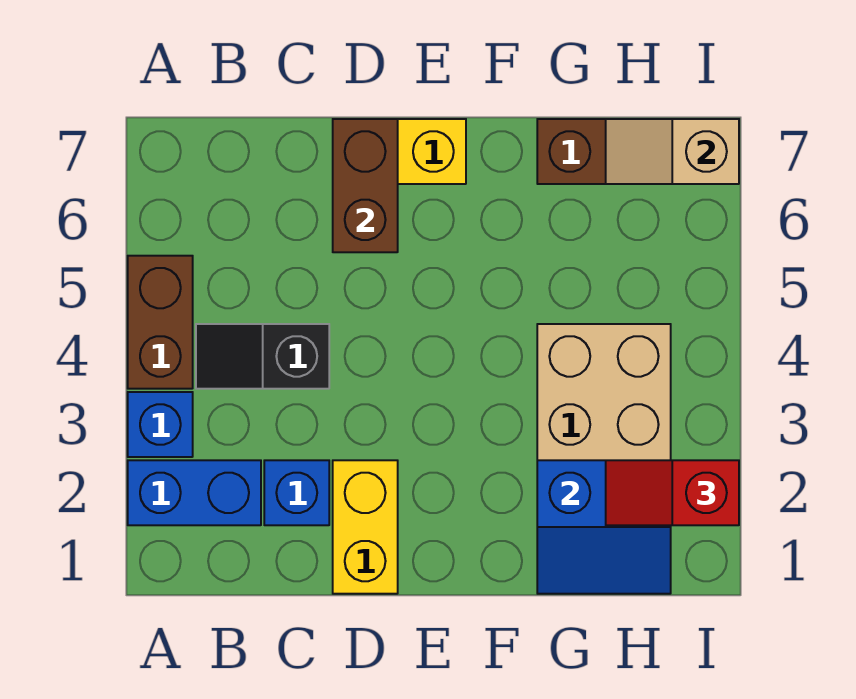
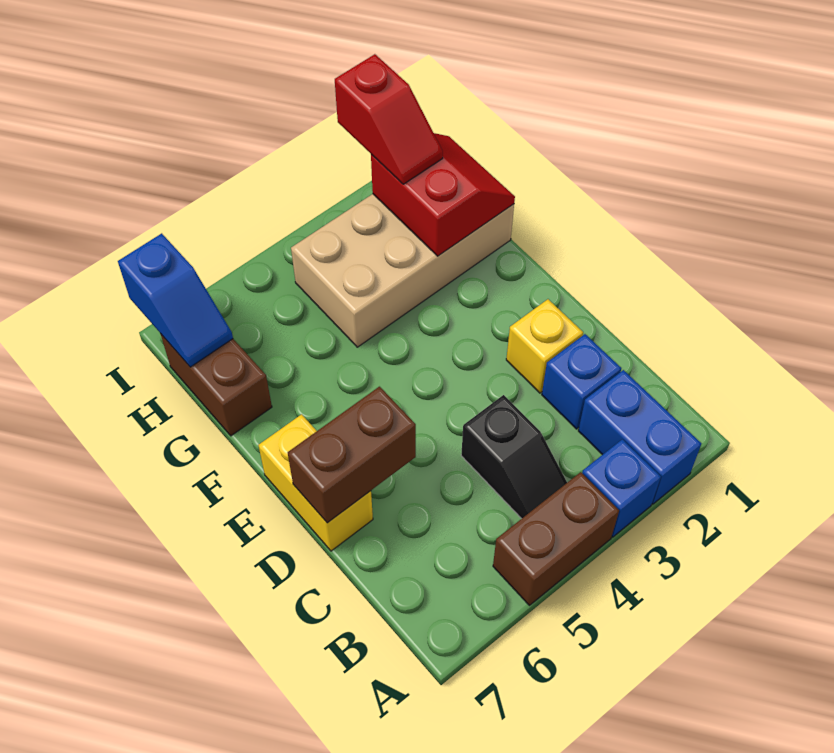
yellow brick D1:D2 level 1 -> yellow brick D2 level 1
blue slope G1:H2 level 2 top 2 -> red slope G1:H2 level 2 top 2
tan slope H7:I7 level 2 top I -> blue slope H7:I7 level 2 top I

